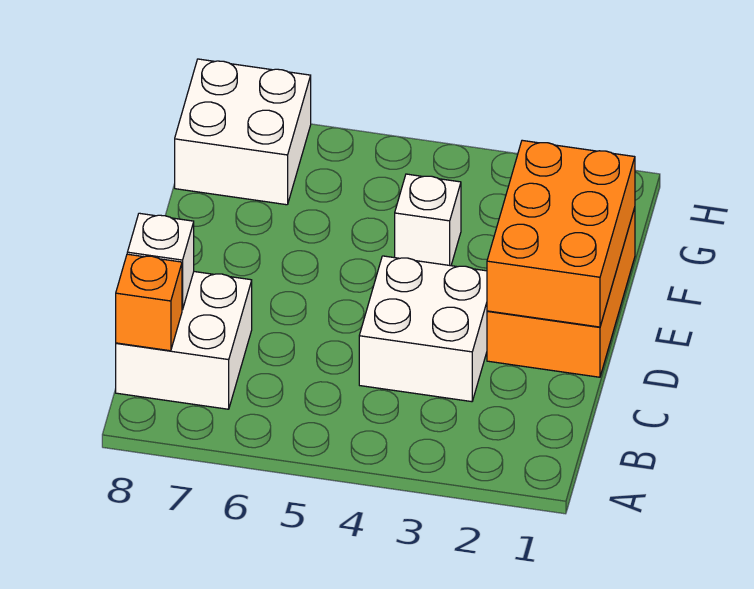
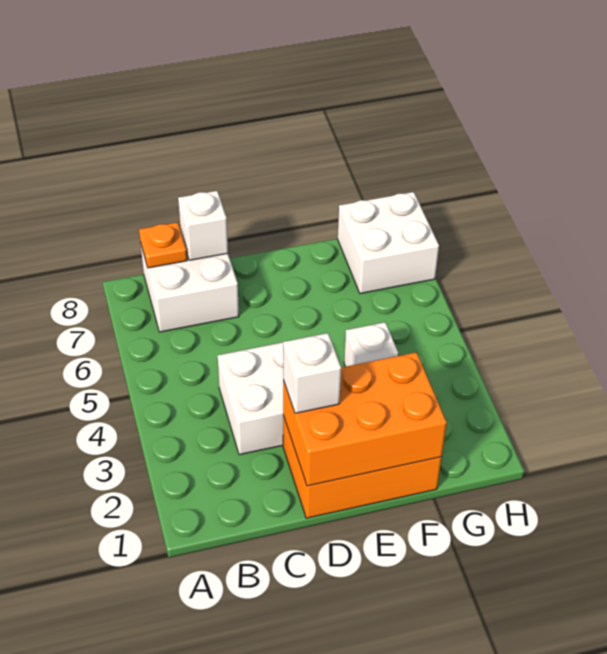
orange brick B8 level 2 -> orange plate B8 level 2
none -> white brick D2 level 3

